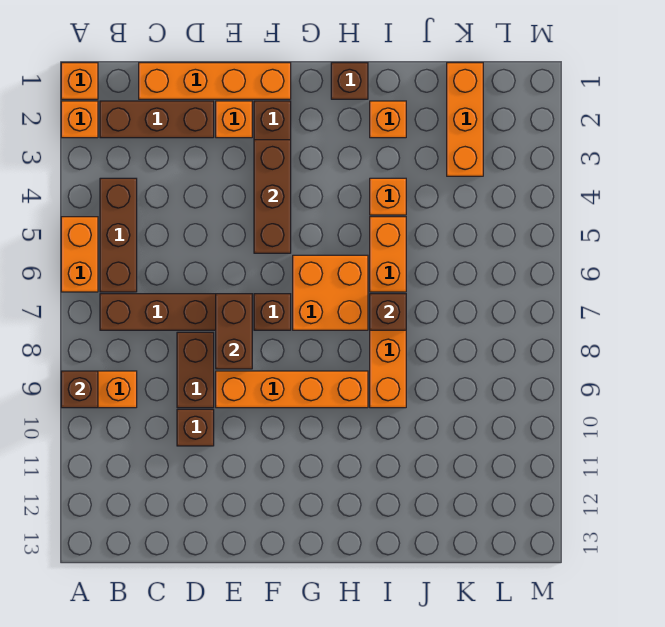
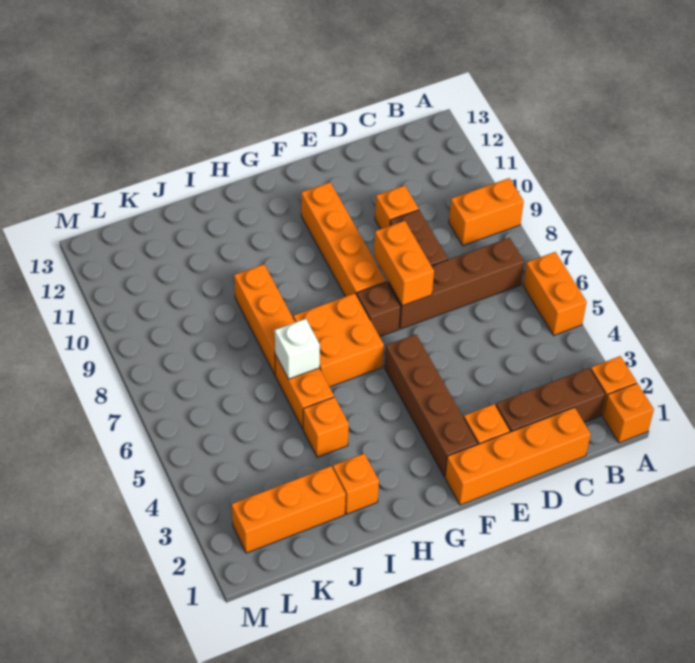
brown brick A9 level 2 -> none
brown brick B4:B6 level 1 -> none
brown brick D10 level 1 -> orange brick D10 level 1
brown brick E7:E8 level 2 -> orange brick E7:E8 level 2
orange brick E9:H9 level 1 -> orange brick F8:F11 level 1
brown brick F3:F5 level 2 -> none
brown brick H1 level 1 -> none
none -> white brick I6 level 2
brown brick I7 level 2 -> none
orange brick K1:K3 level 1 -> orange brick J2:L2 level 1

